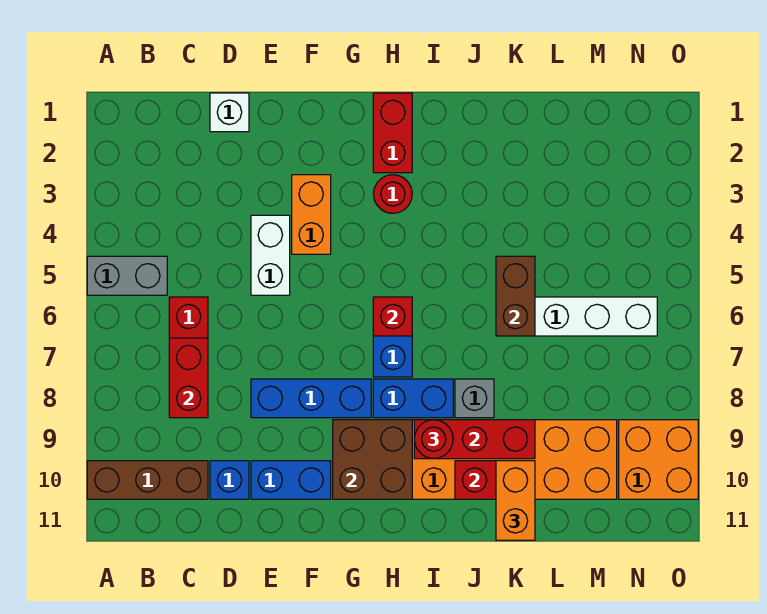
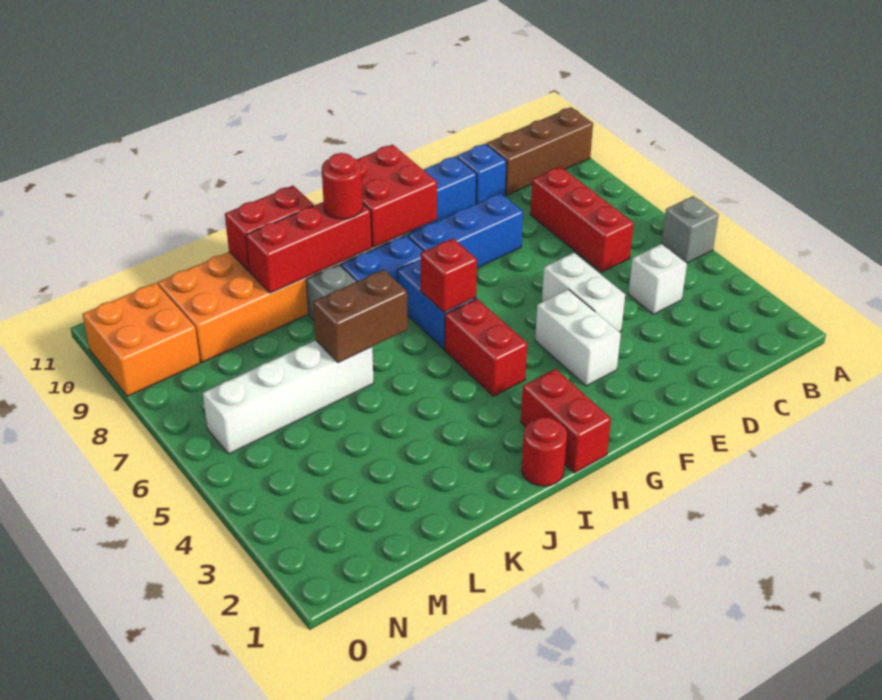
grey brick A5:B5 level 1 -> grey brick A5 level 1
red brick C7:C8 level 2 -> red brick H4:H5 level 1
white brick D1 level 1 -> white brick C4 level 1
orange brick F3:F4 level 1 -> white brick F3:F4 level 1
brown brick G9:H10 level 2 -> red brick G9:H10 level 2
red round brick H3 level 1 -> red round brick I1 level 1
brown brick K5:K6 level 2 -> brown brick J6:K6 level 2
orange brick K10:K11 level 3 -> none

